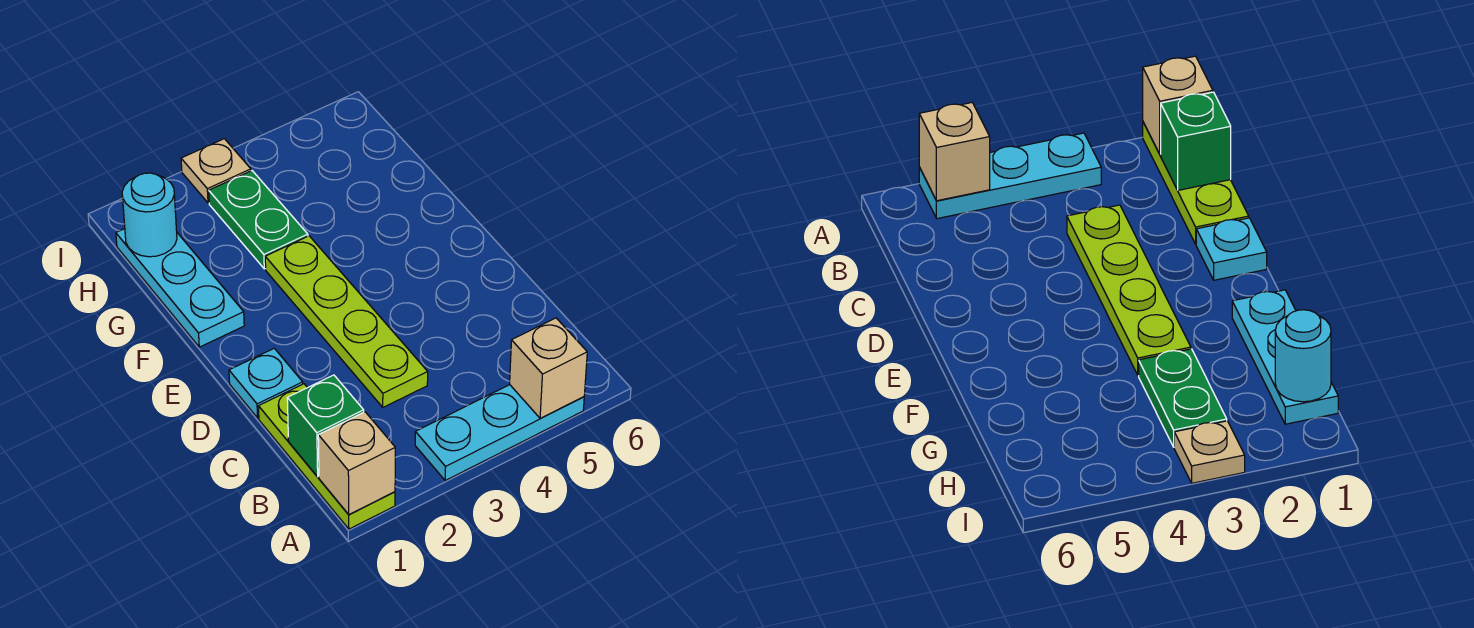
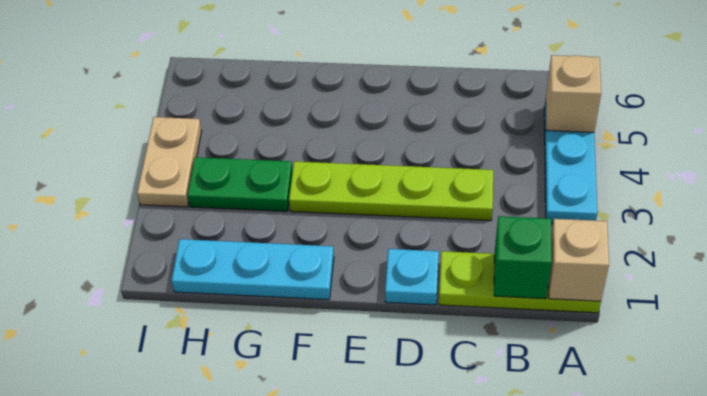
cyan round brick H1 level 2 -> none
tan plate I3 level 1 -> tan plate I3:I4 level 1

